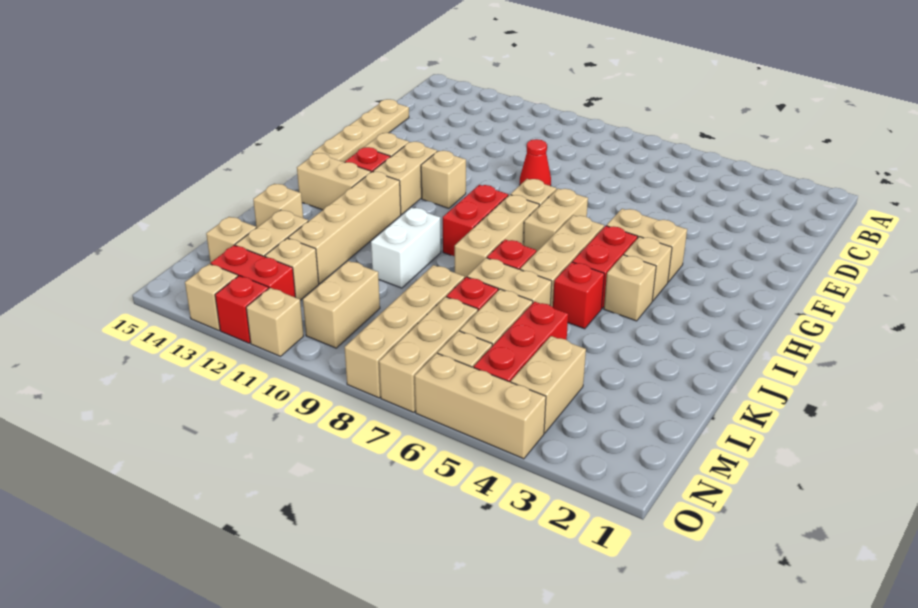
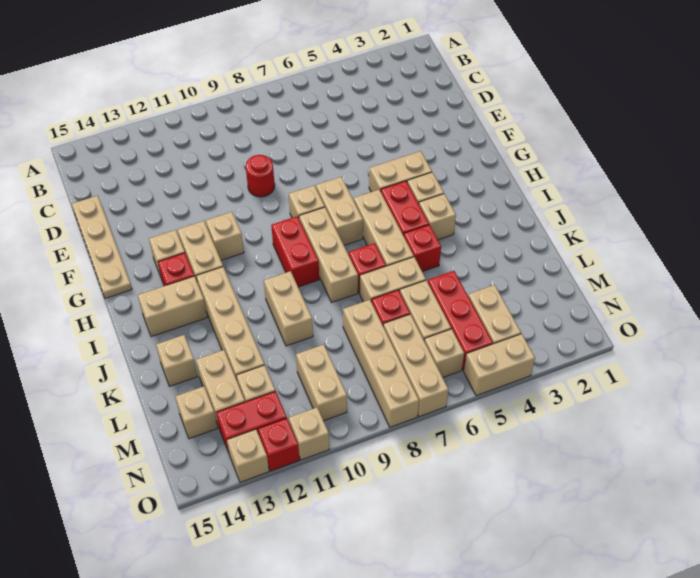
red cone E9 level 1 -> red round brick E9 level 1
white brick J10:K10 level 1 -> tan brick J10:K10 level 1
tan brick O4:O6 level 1 -> tan brick O4:O5 level 1

